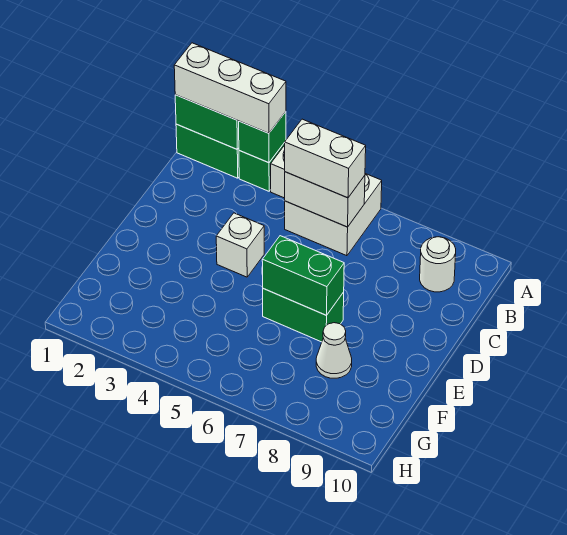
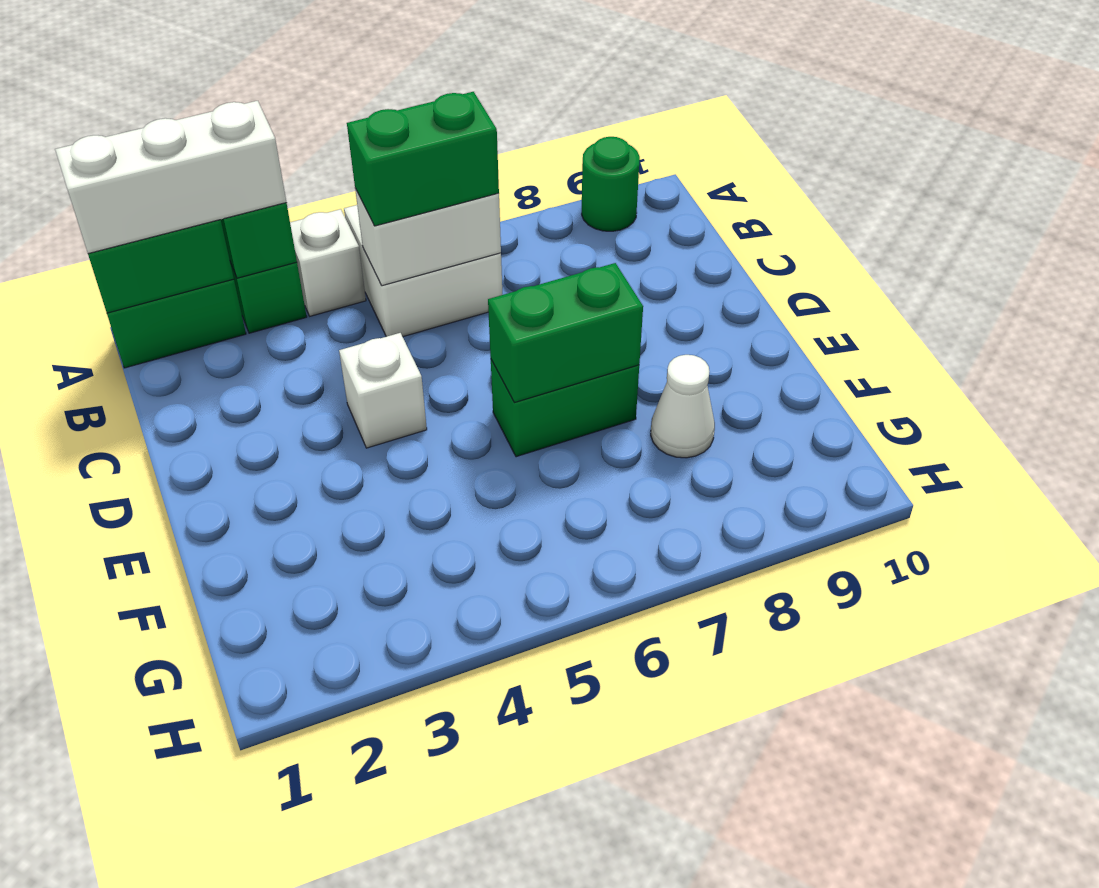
none -> green round brick A9 level 1
white brick B5:B6 level 3 -> green brick B5:B6 level 3
white round brick B9 level 1 -> none

